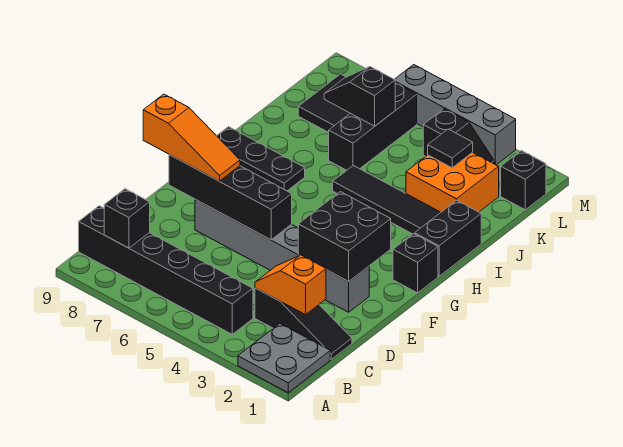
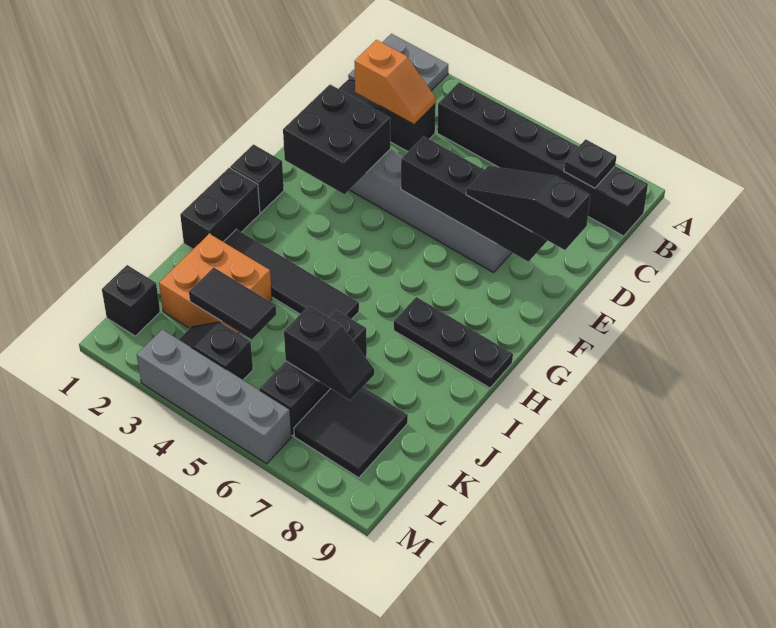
black brick B8 level 2 -> black plate B8 level 2
orange slope E7:E9 level 3 top 9 -> black slope E7:E9 level 3 top 9
black tile K3 level 2 -> black tile K3:K4 level 2

